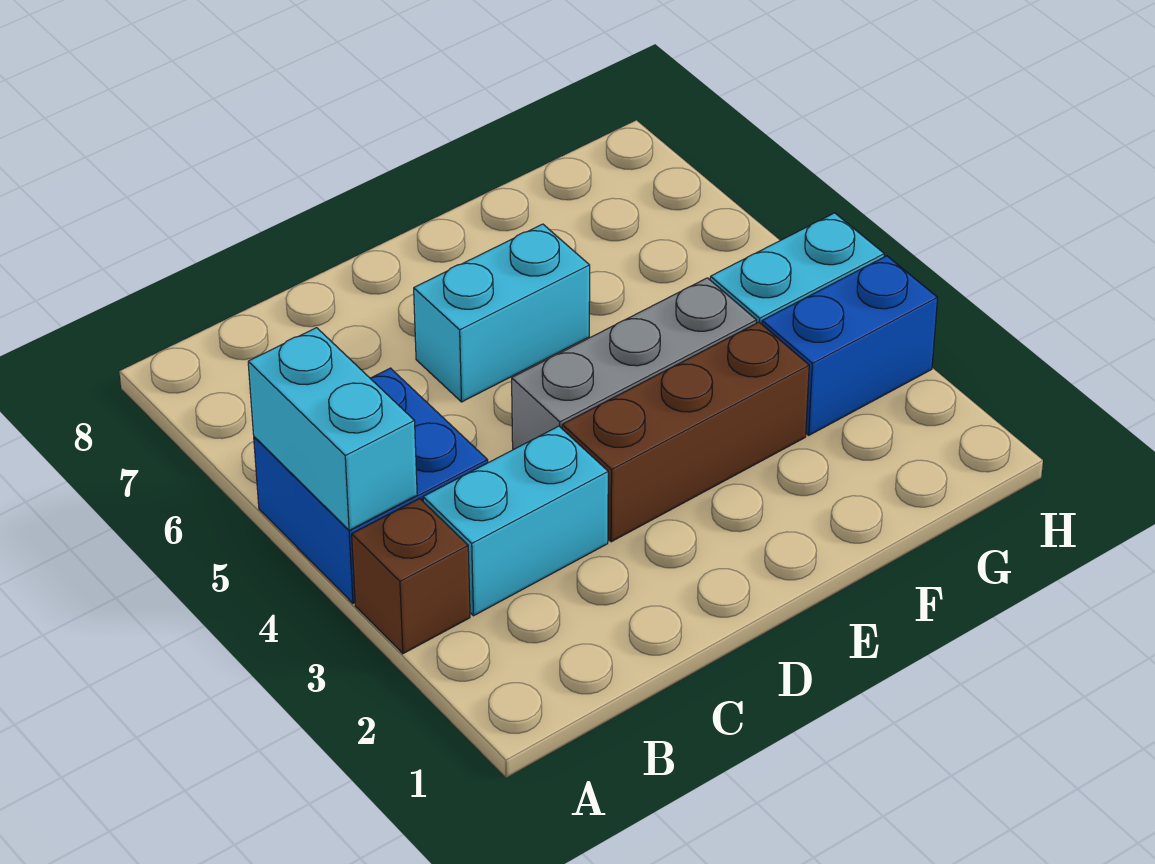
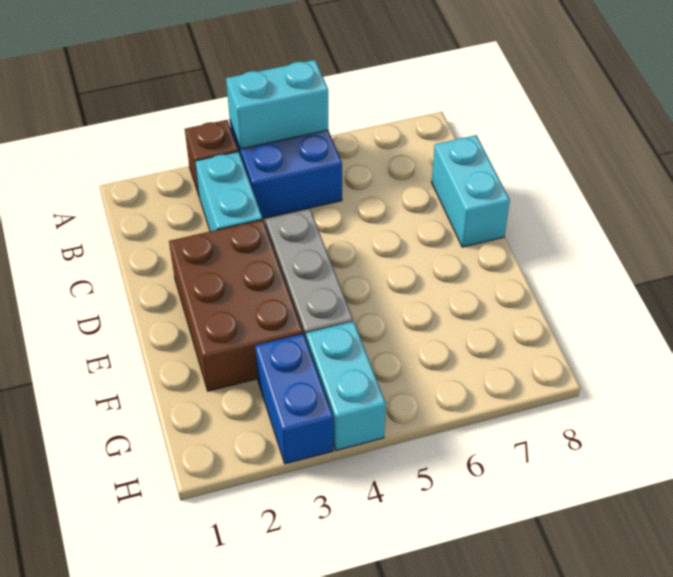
brown brick D3:F3 level 1 -> brown brick D2:F3 level 1
cyan brick D6:E6 level 1 -> cyan brick C8:D8 level 1

